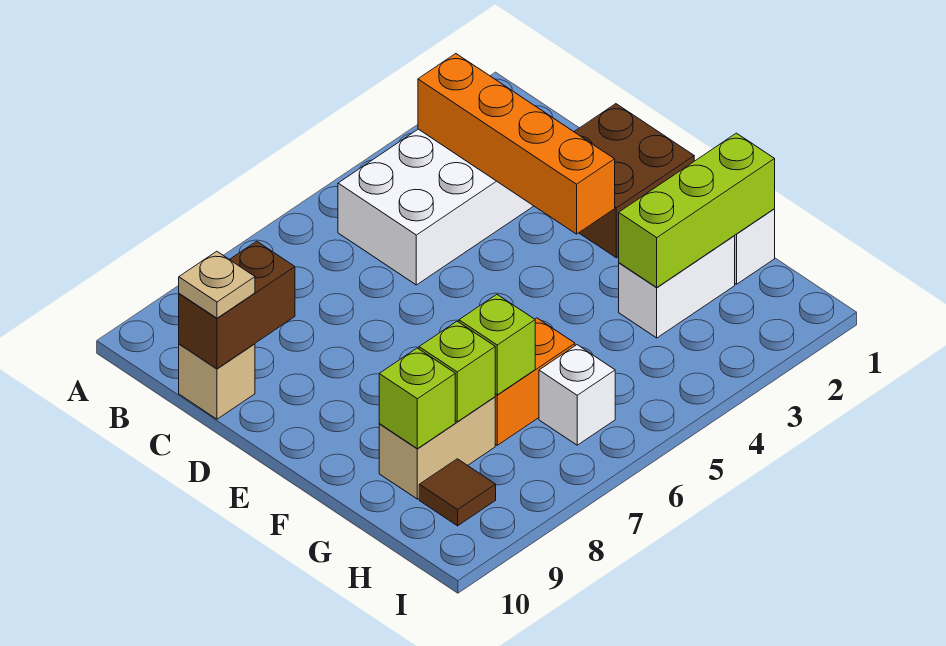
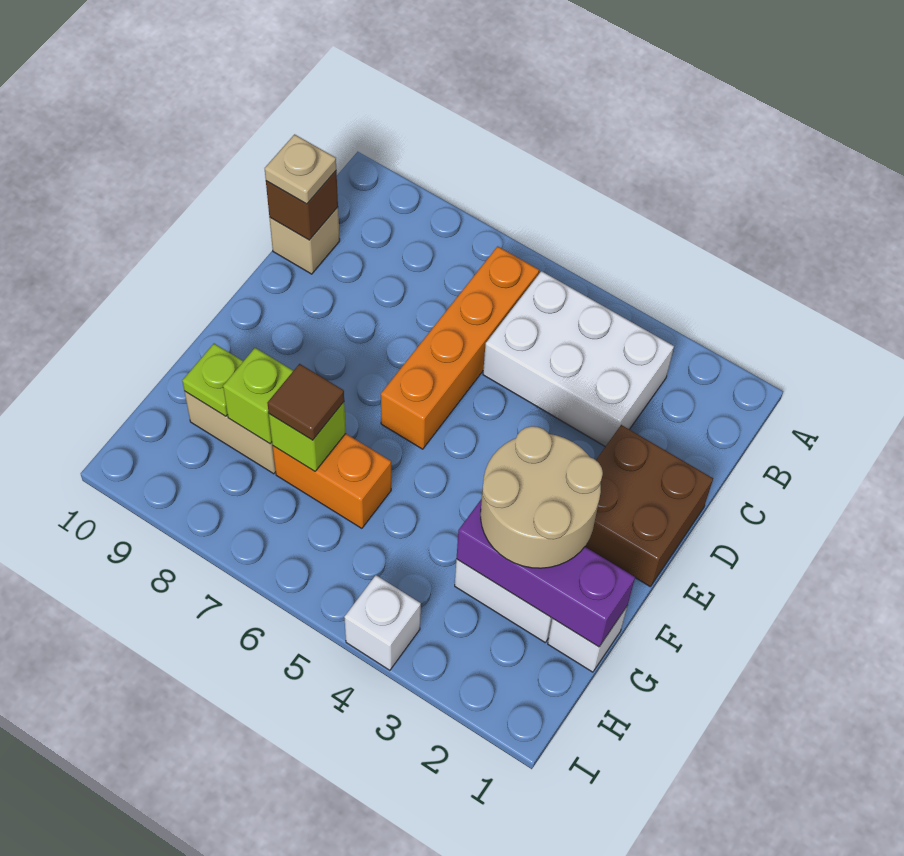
orange brick B3:E3 level 2 -> orange brick B6:E6 level 1
brown brick C9:C10 level 2 -> brown brick C10 level 2
none -> tan round brick F2:G3 level 3
lime brick G1:G3 level 2 -> purple brick G1:G3 level 2
lime brick G9 level 2 -> lime plate G9 level 2
white brick H6 level 1 -> white brick I4 level 1
brown tile H9 level 1 -> brown tile G7 level 3

